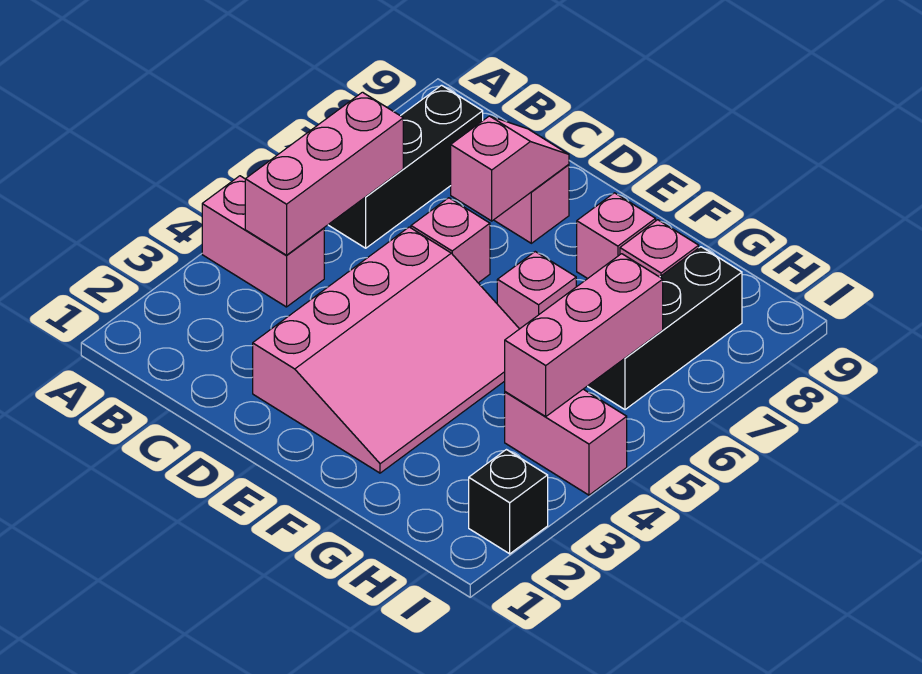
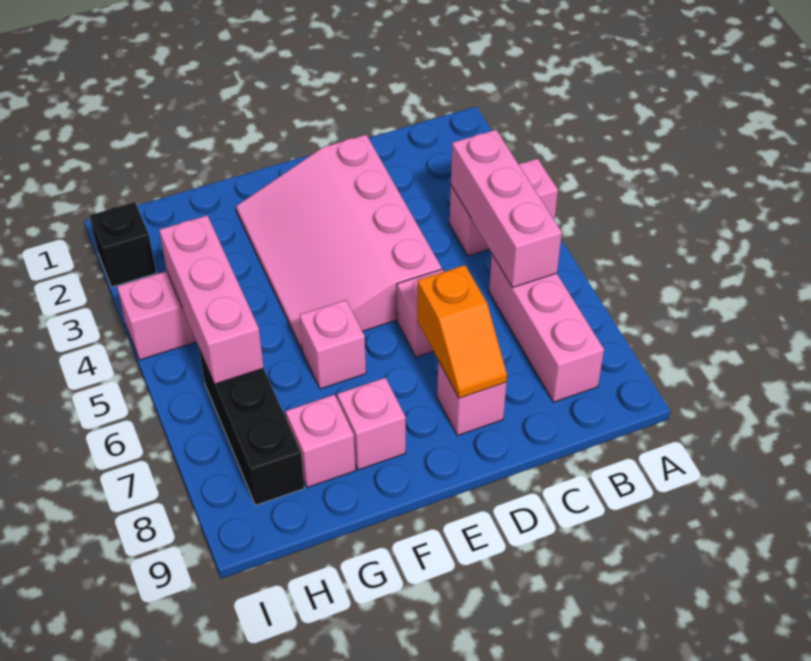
black brick B6:B8 level 1 -> pink brick B6:B8 level 1
pink slope D7:D8 level 2 top 7 -> orange slope D7:D8 level 2 top 7

